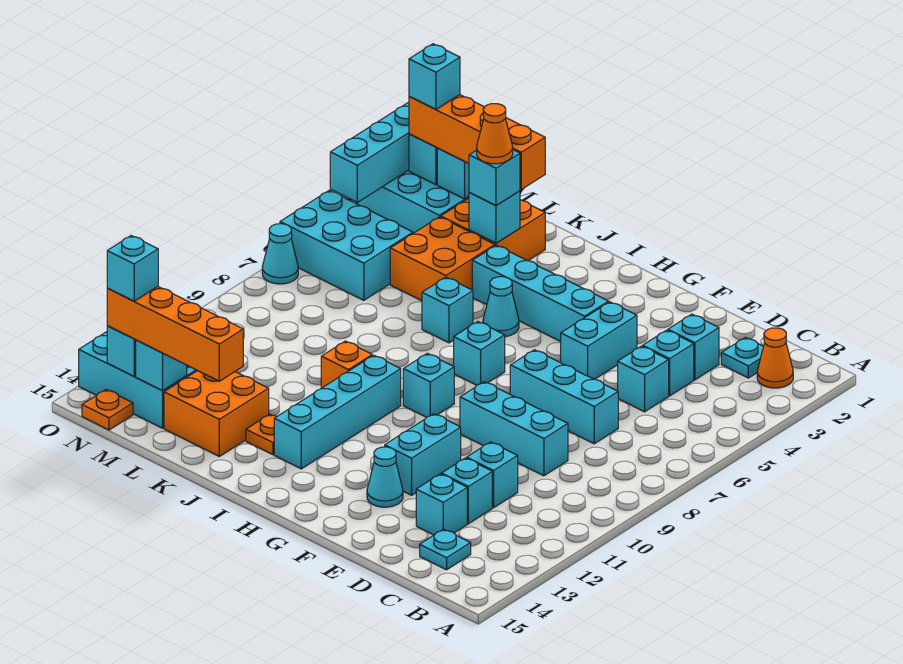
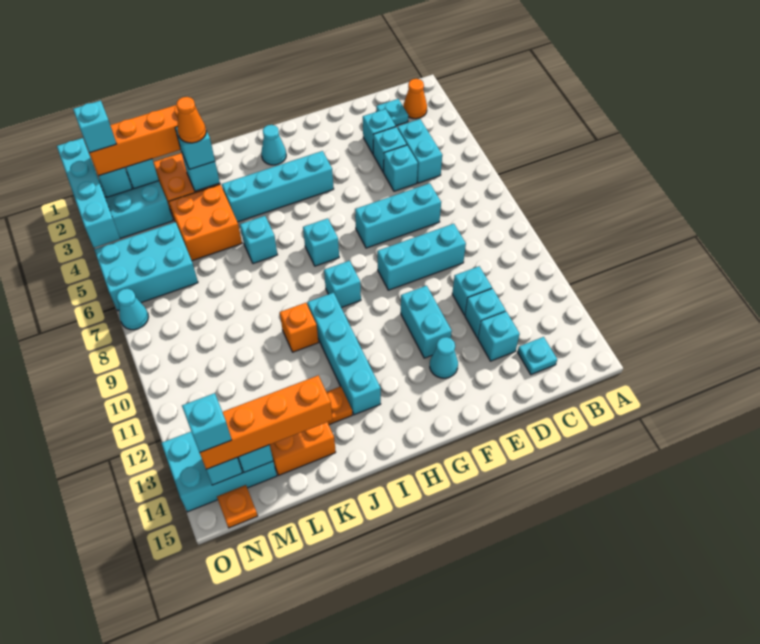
cyan brick F4:F5 level 1 -> cyan brick C4:C5 level 1
cyan cone I5 level 1 -> cyan cone H2 level 1

